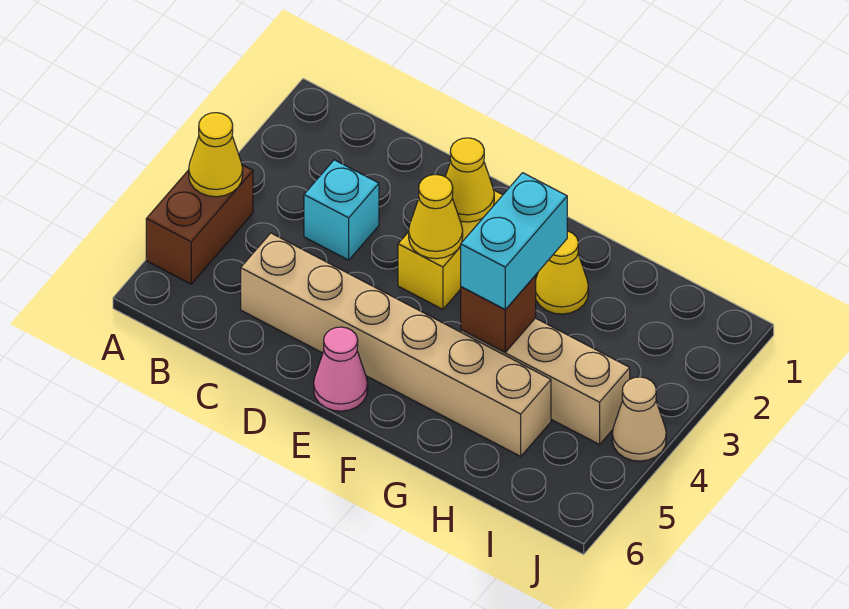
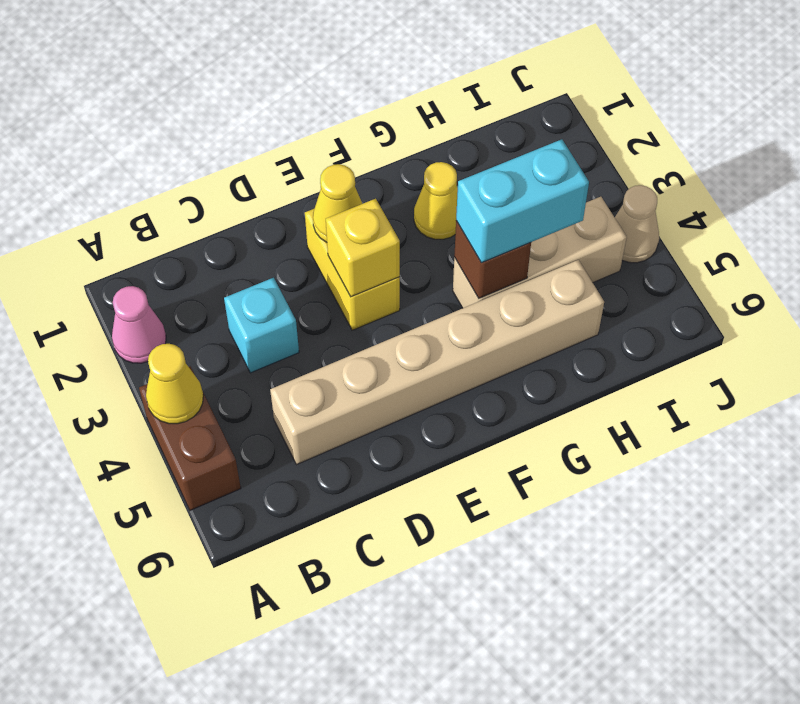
yellow cone E3 level 2 -> yellow brick E3 level 2
pink cone E6 level 1 -> pink cone A2 level 1
cyan brick G3:G4 level 3 -> cyan brick G4:H4 level 3

